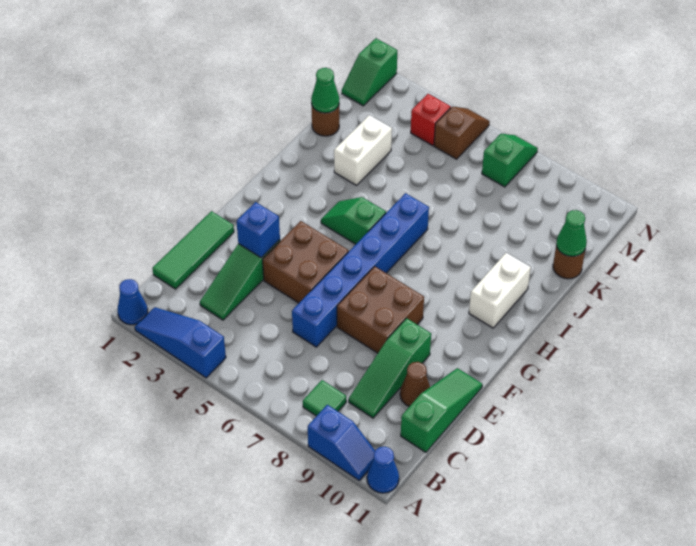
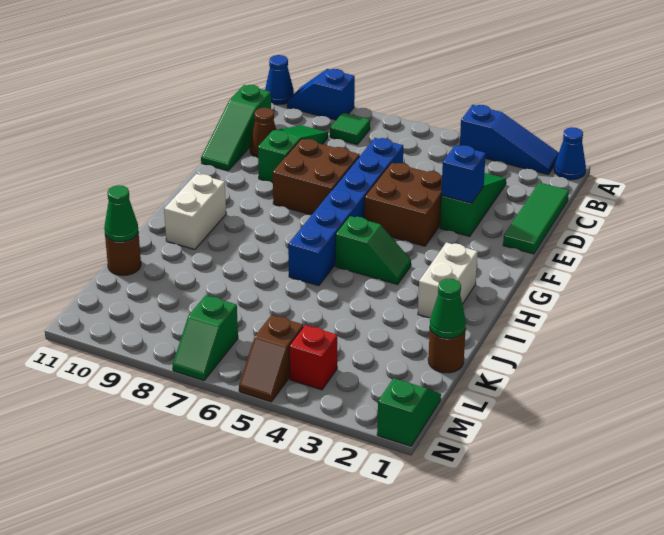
white brick J3:K3 level 1 -> white brick H2:I2 level 1

